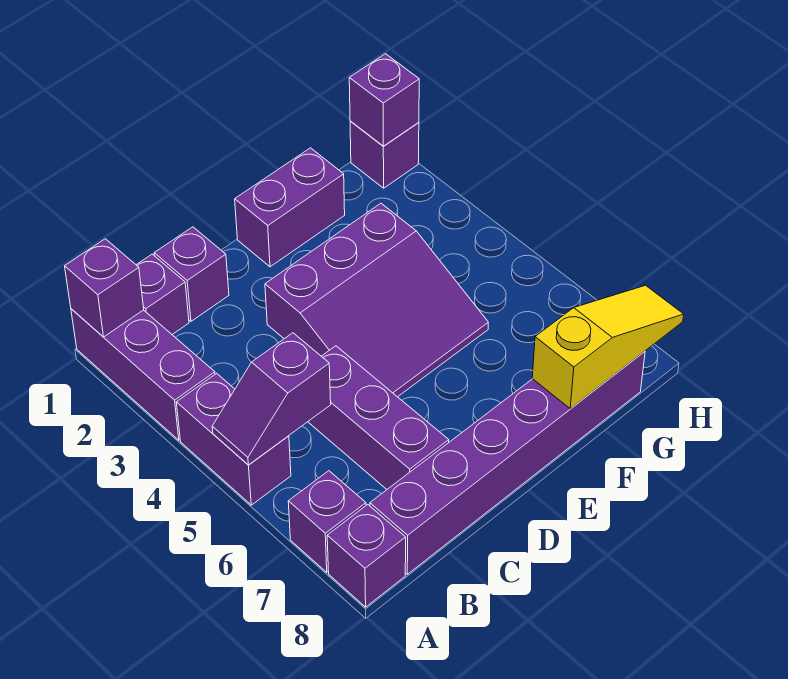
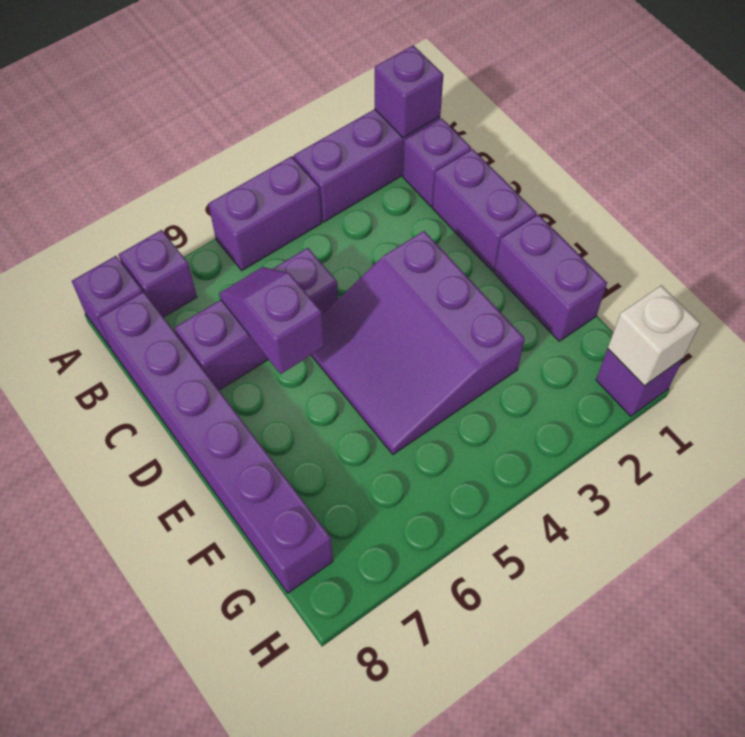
purple slope A5:B5 level 2 top B -> purple slope C6:D6 level 2 top D
purple brick C1 level 1 -> purple brick C1:D1 level 1
yellow slope F8:H8 level 2 top F -> none
purple brick H1 level 2 -> white brick H1 level 2

